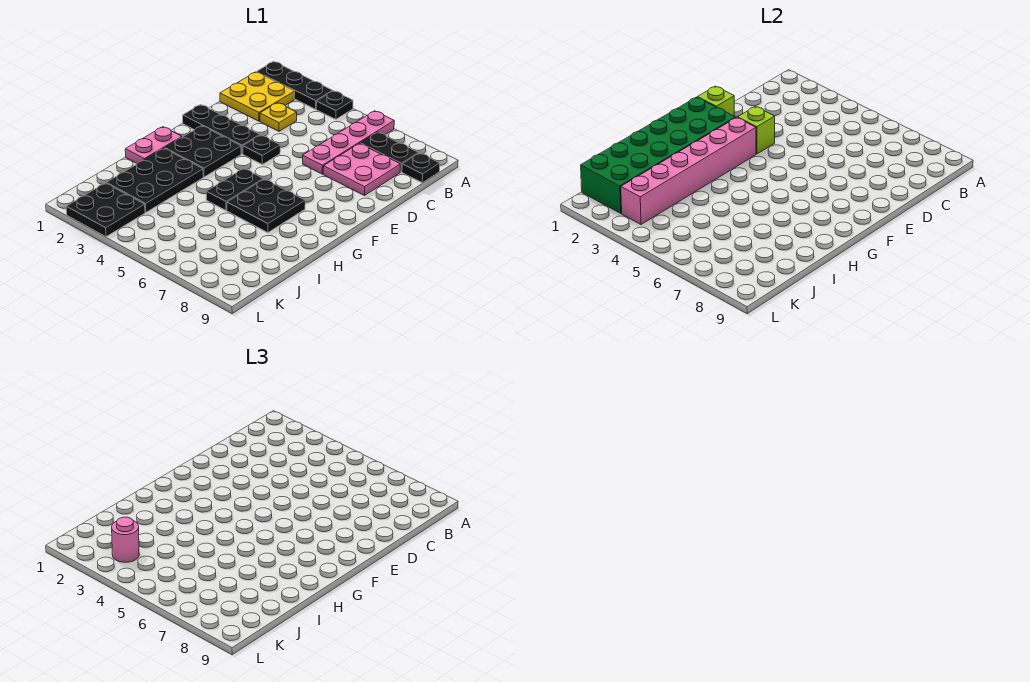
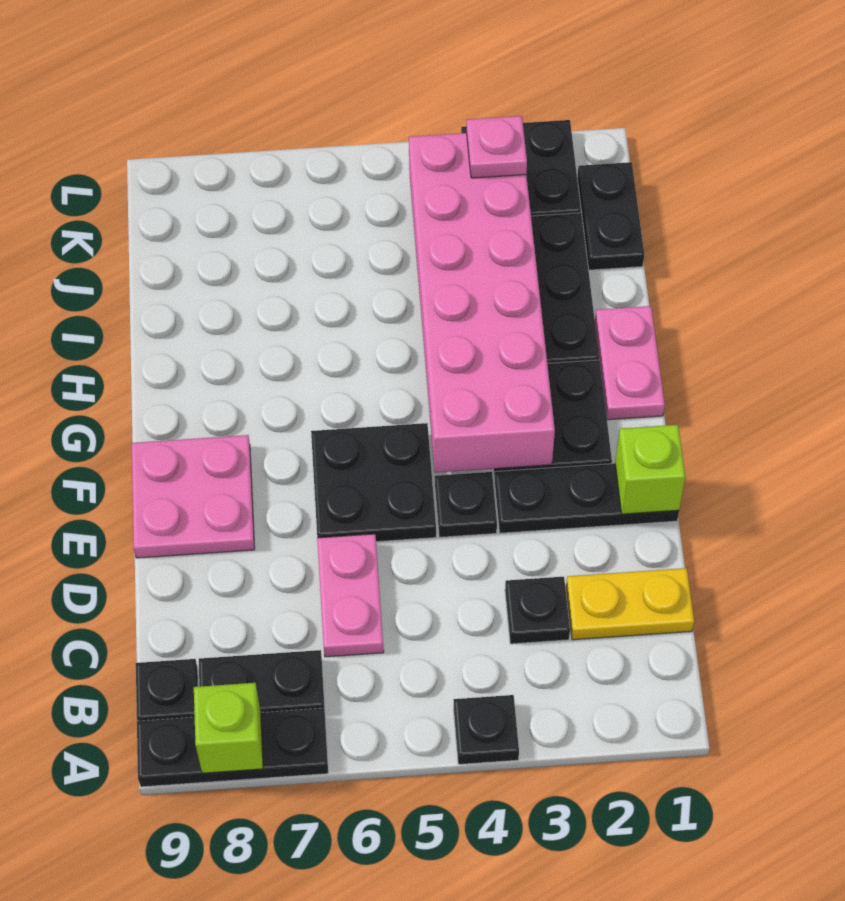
black plate A1:A3 level 1 -> black plate A7:A9 level 1
pink plate A6:D6 level 1 -> pink plate C6:D6 level 1
yellow plate B1:C2 level 1 -> yellow plate C1:C2 level 1
yellow plate C3 level 1 -> black plate C3 level 1
pink plate C7:D8 level 1 -> pink plate E8:F9 level 1
lime brick E3 level 2 -> lime brick A8 level 2
green brick F1:K2 level 2 -> none
pink brick F3:K3 level 2 -> pink brick F3:K4 level 2
black plate G5:H5 level 1 -> black plate J1:K1 level 1
black plate G6:H7 level 1 -> black plate E5:F6 level 1
pink round brick K3 level 3 -> pink plate K3 level 3

